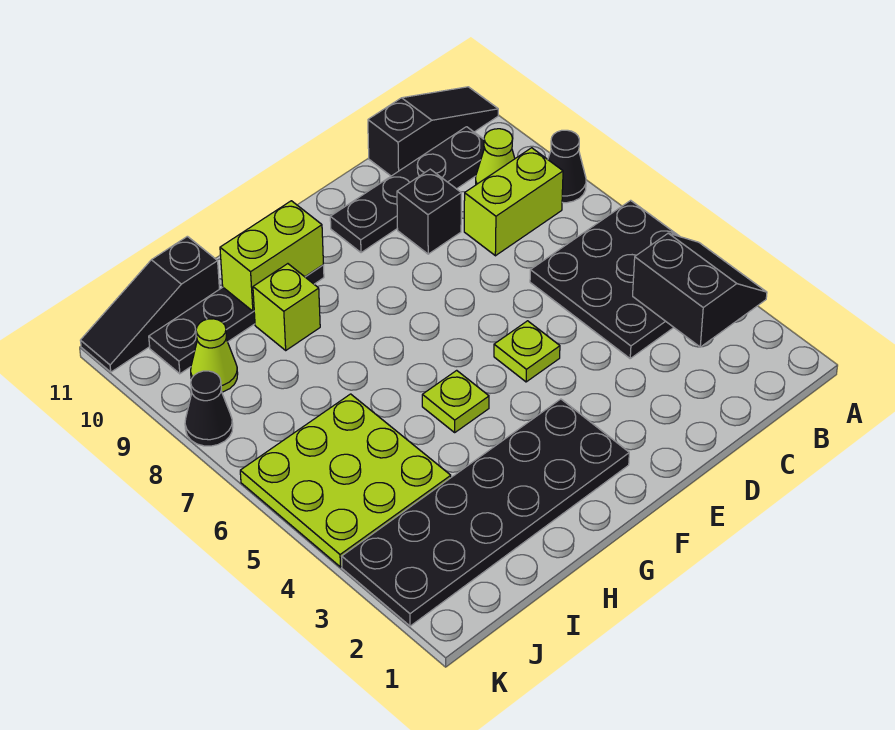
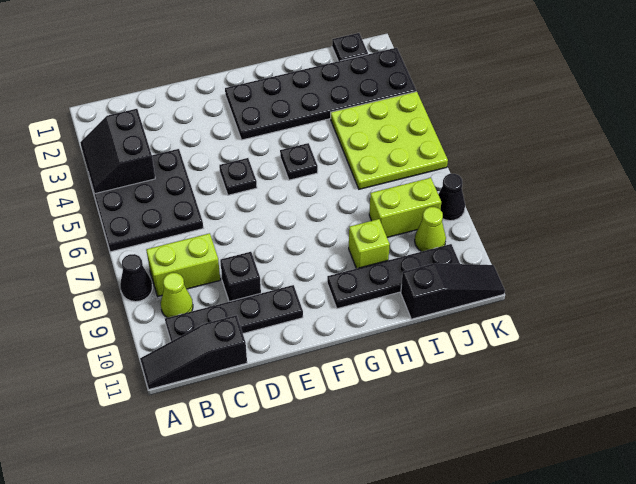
lime plate E5 level 1 -> black plate E5 level 1
lime plate G5 level 1 -> black plate G5 level 1
lime brick G10:H10 level 2 -> lime brick I8:J8 level 1
none -> black plate J1 level 1

